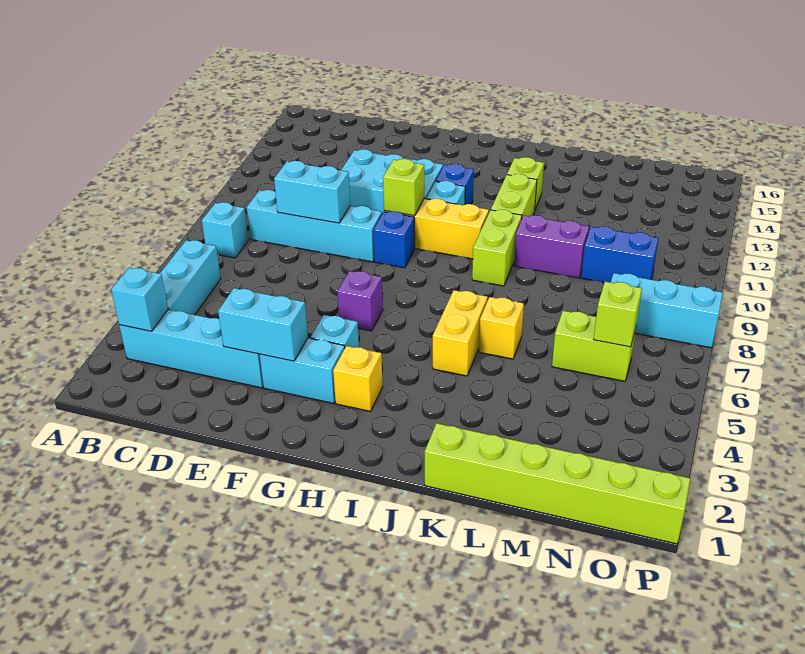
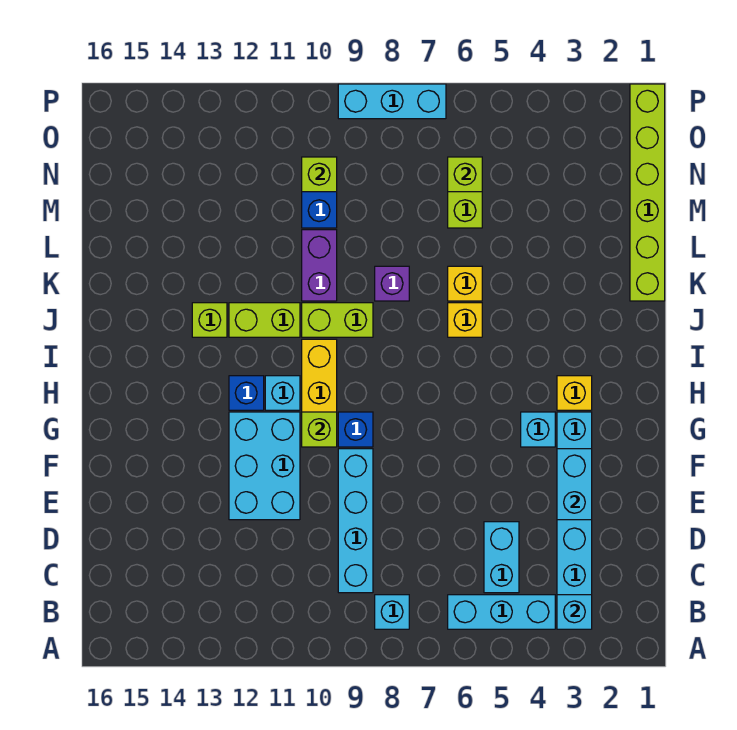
cyan brick D9:E9 level 2 -> cyan brick C5:D5 level 1
purple brick G6 level 1 -> purple brick K8 level 1
yellow brick J5:J6 level 1 -> yellow brick J6 level 1
cyan brick N8:P8 level 1 -> cyan brick P7:P9 level 1
none -> lime brick N10 level 2

